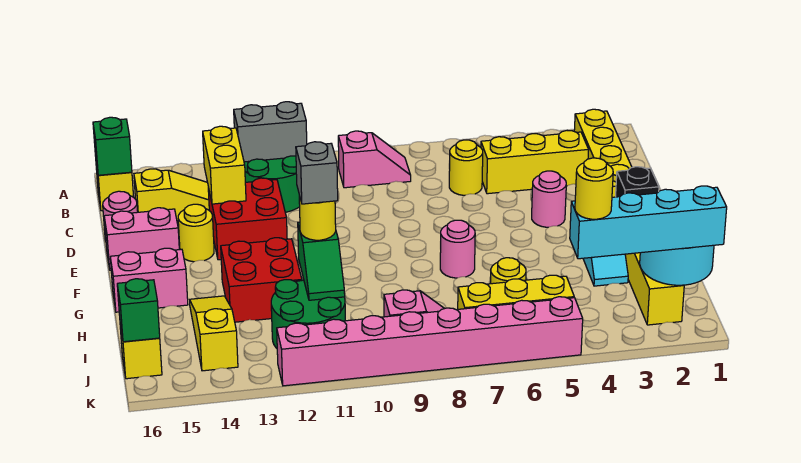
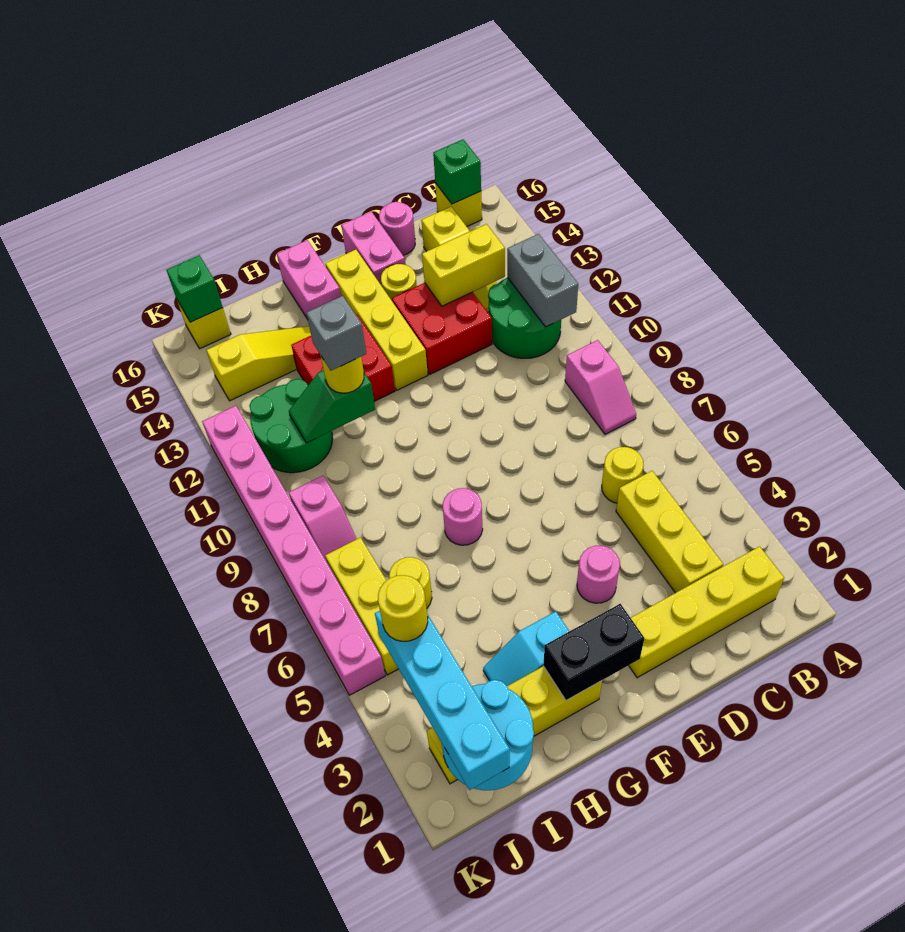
none -> yellow brick F12:F15 level 1
black brick G2 level 2 -> black brick F2:G2 level 2

